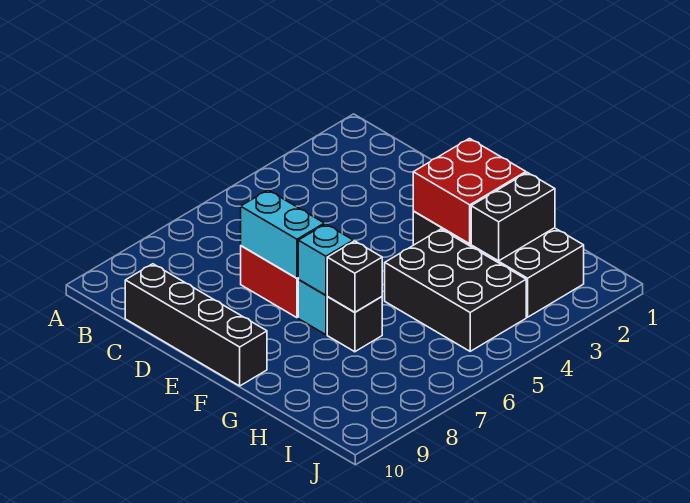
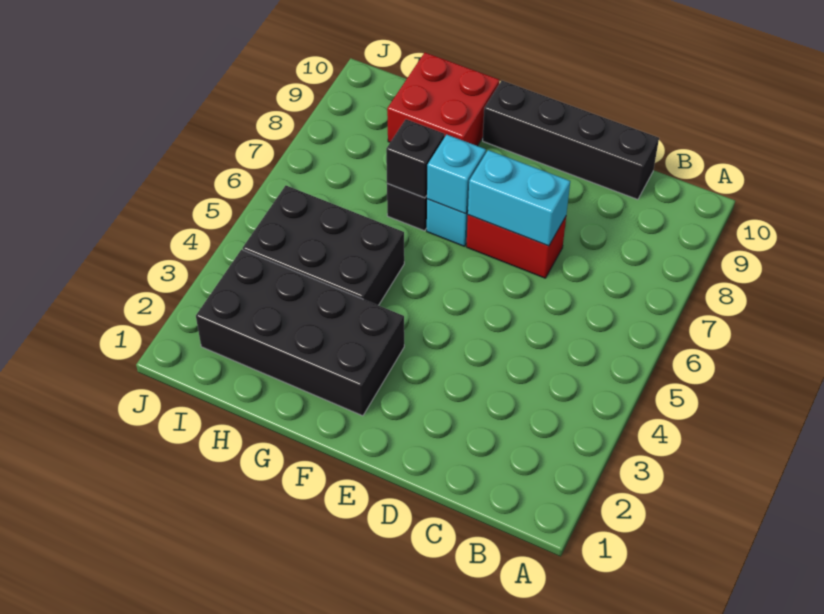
red brick F2:G3 level 2 -> red brick G9:H10 level 1
black brick H2:H3 level 2 -> none

